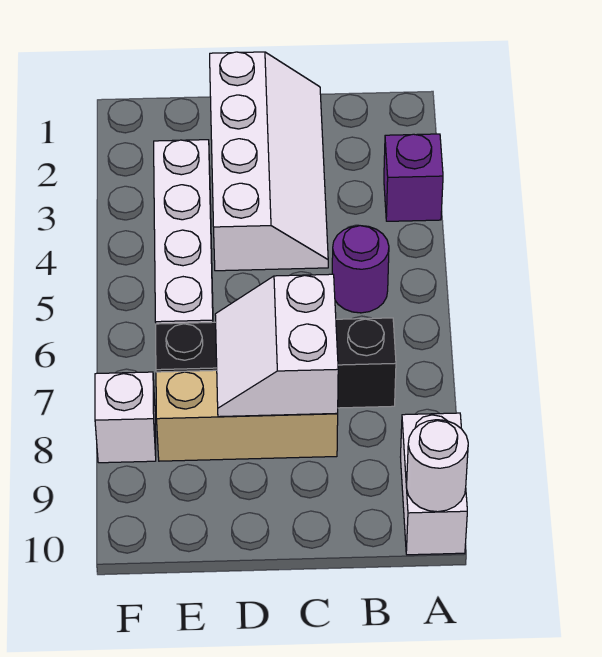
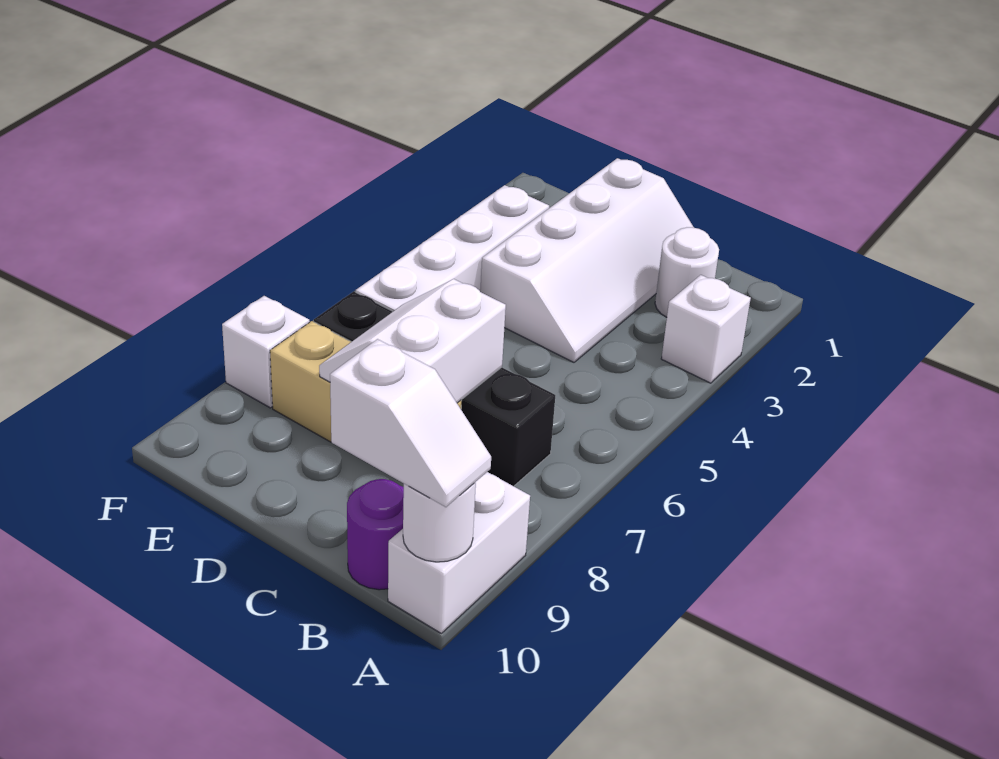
purple brick A3 level 1 -> white brick A3 level 1
none -> white slope A10:B10 level 3 top B
none -> white round brick B2 level 1
purple round brick B5 level 1 -> purple round brick B10 level 1

